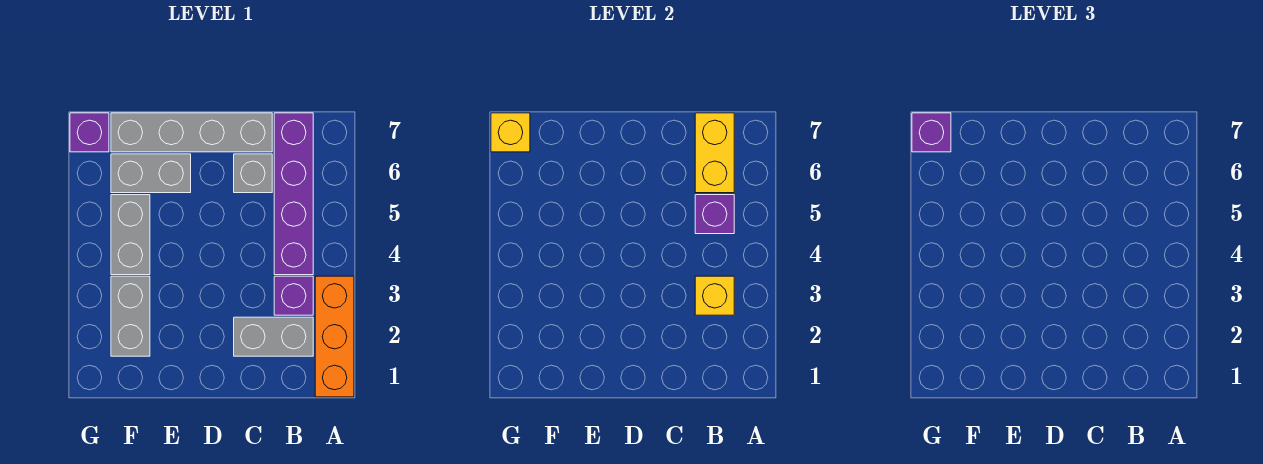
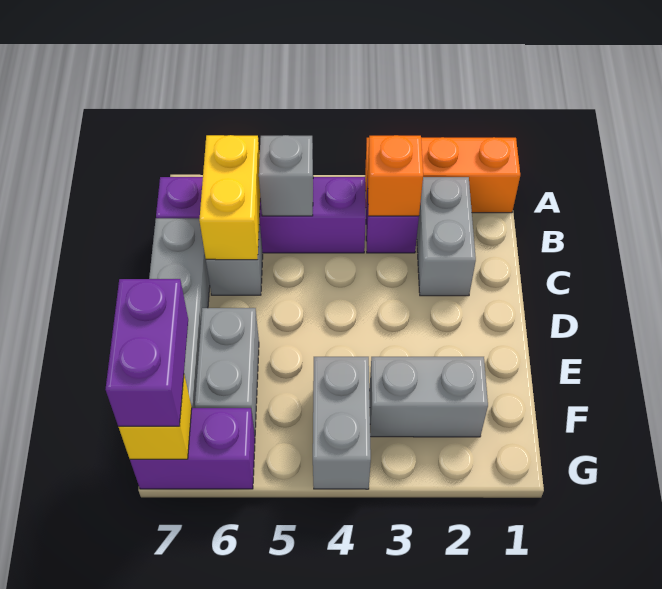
yellow brick B3 level 2 -> orange brick B3 level 2
purple brick B5 level 2 -> grey brick B5 level 2
yellow brick B6:B7 level 2 -> yellow brick B6:C6 level 2
grey brick F4:F5 level 1 -> grey brick F4:G4 level 1
purple brick G7 level 1 -> purple brick G6:G7 level 1
purple brick G7 level 3 -> purple brick F7:G7 level 3

